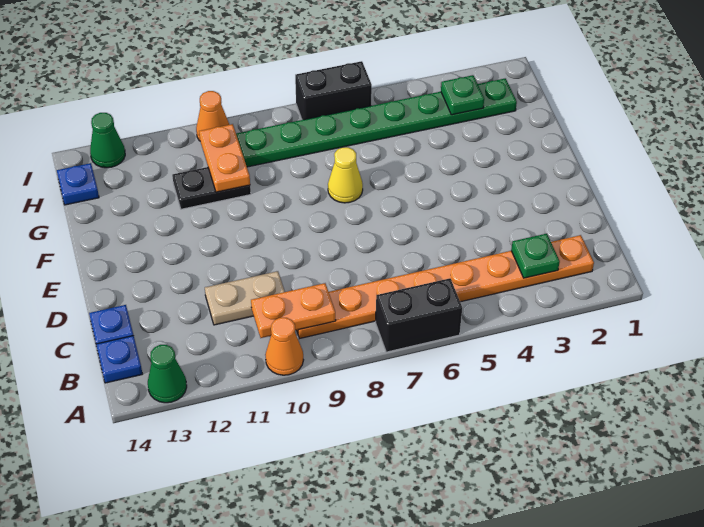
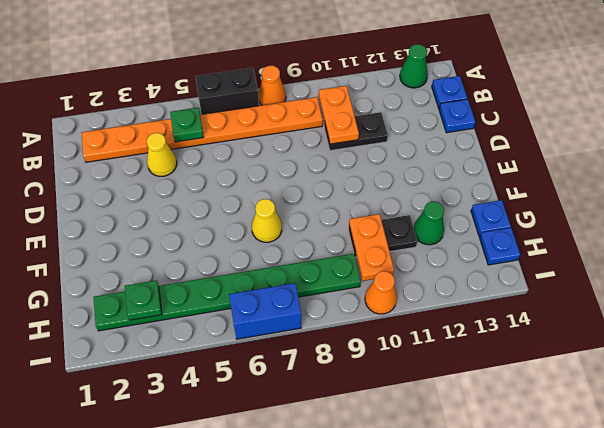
orange cone A10 level 1 -> orange cone A8 level 1
green plate B3 level 2 -> green plate B5 level 2
orange plate B9:B10 level 2 -> orange plate B10:C10 level 2
none -> yellow cone C4 level 1
tan plate C10:C11 level 1 -> black plate C10:C11 level 1
none -> blue plate G14 level 1
black brick I6:I7 level 1 -> blue brick I6:I7 level 1
green cone I13 level 1 -> green cone G12 level 1

